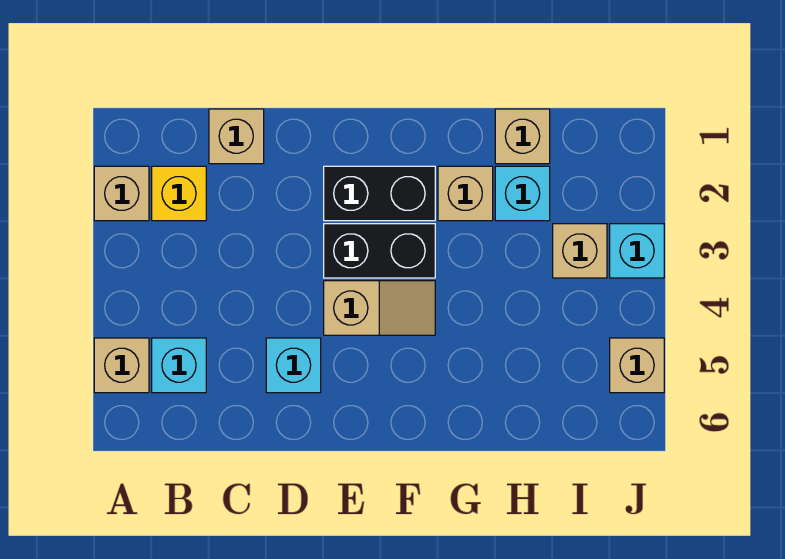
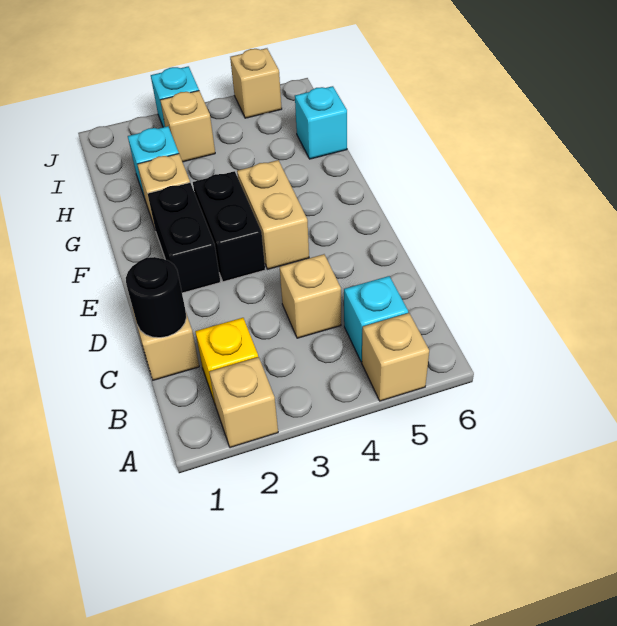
none -> black round brick C1 level 2
cyan brick D5 level 1 -> cyan brick H6 level 1
tan slope E4:F4 level 1 top E -> tan brick E4:F4 level 1
tan brick H1 level 1 -> tan brick C4 level 1

